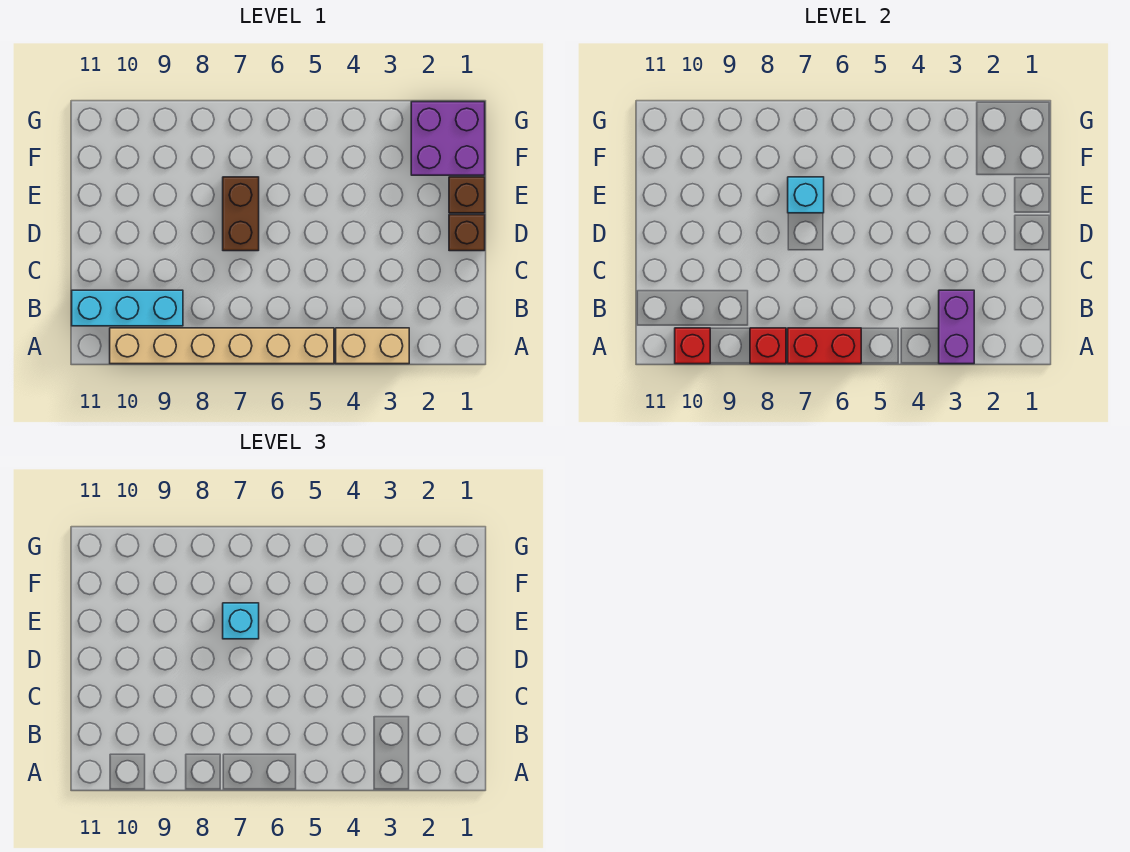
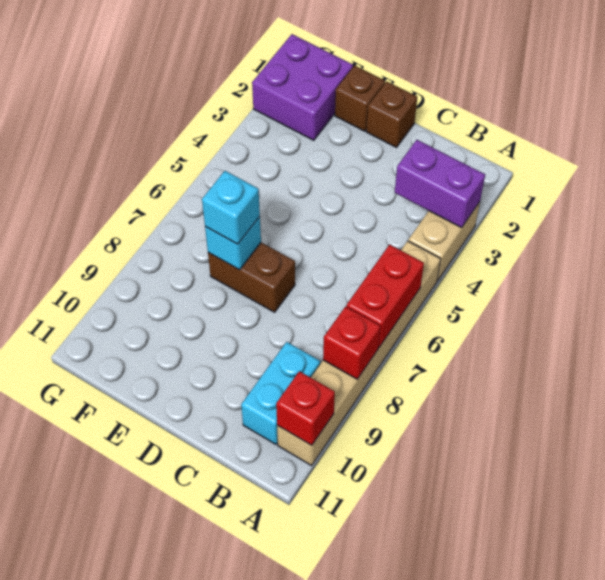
cyan brick B9:B11 level 1 -> cyan brick B9:B10 level 1

